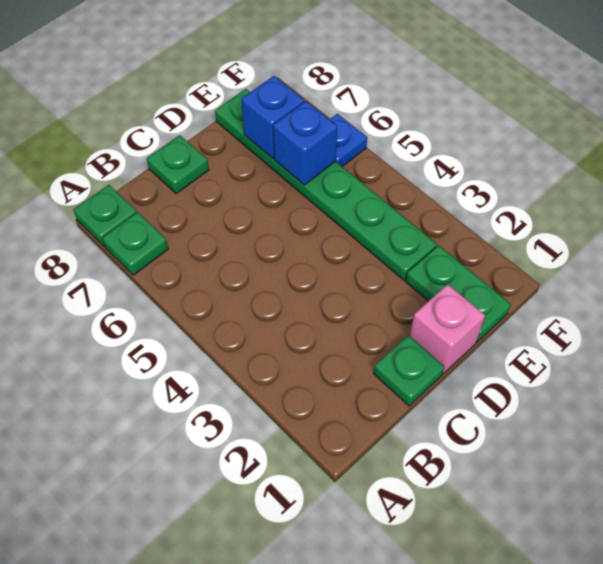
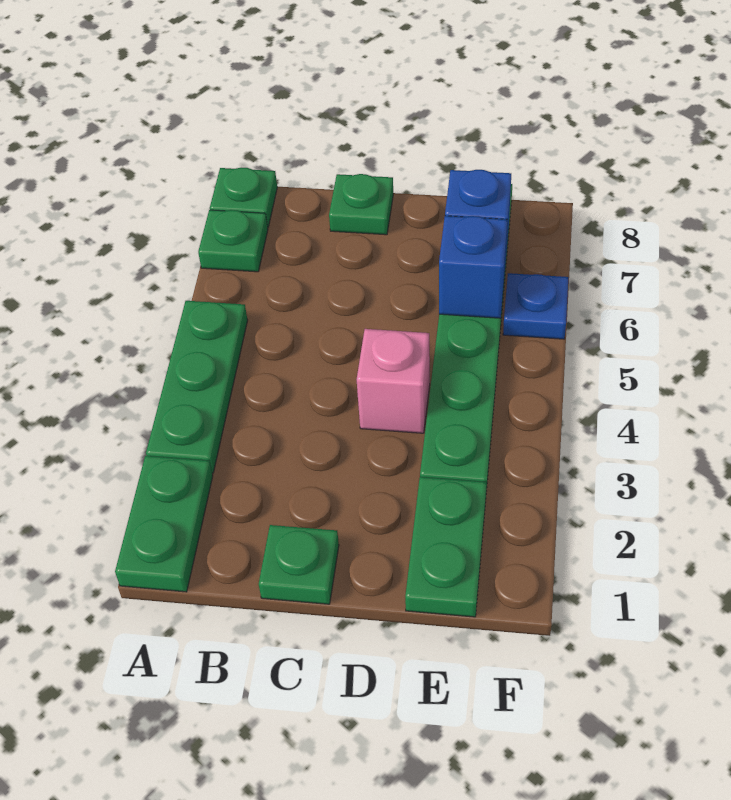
none -> green plate A1:A2 level 1
none -> green plate A3:A5 level 1
pink brick D1 level 1 -> pink brick D4 level 1

